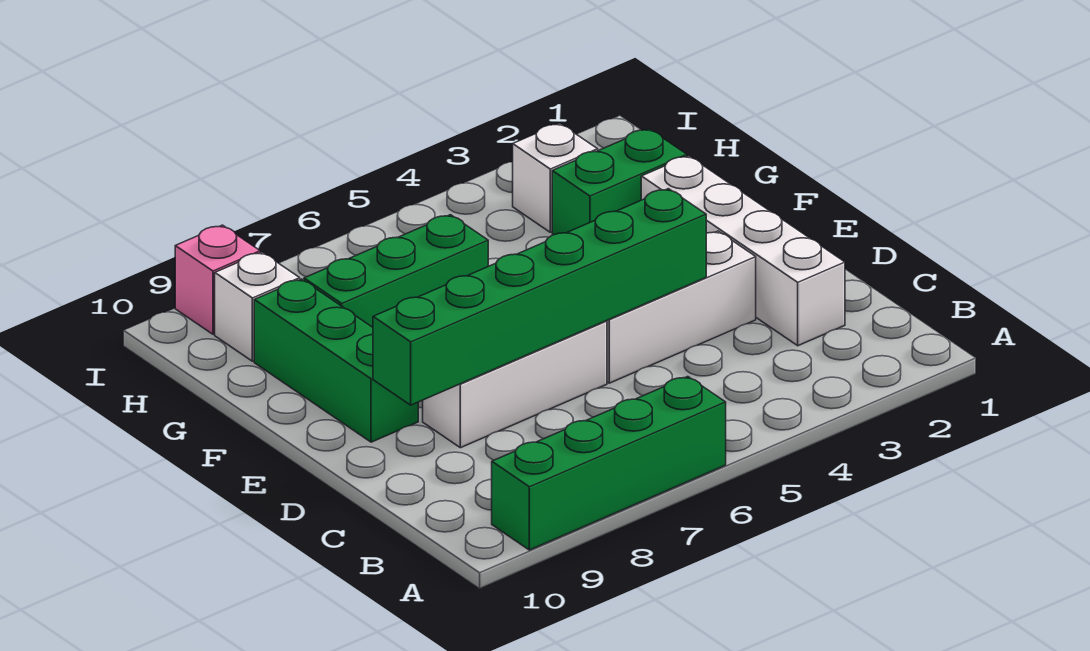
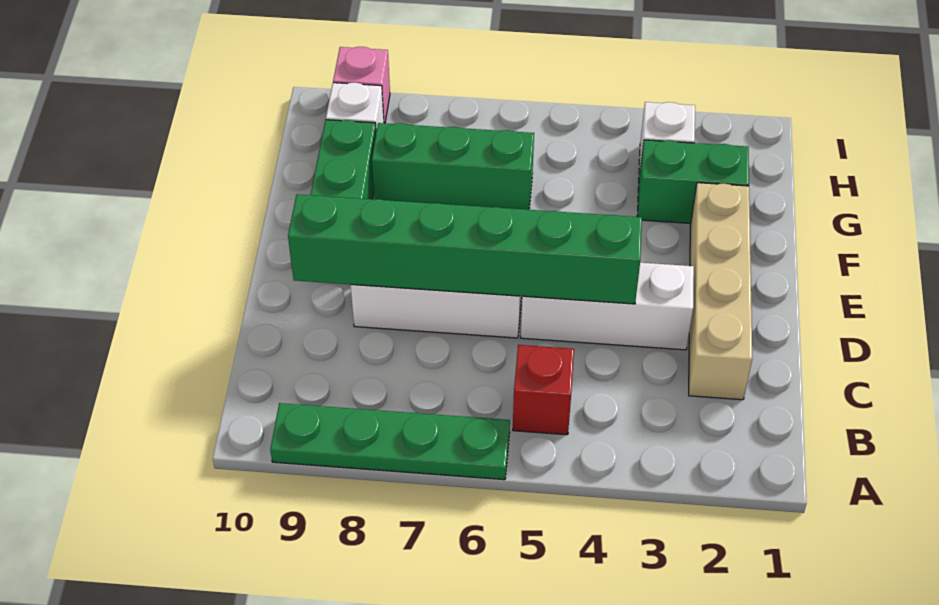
green brick A6:A9 level 1 -> green plate A6:A9 level 1
none -> red brick B5 level 1
white brick C2:F2 level 1 -> tan brick C2:F2 level 1

